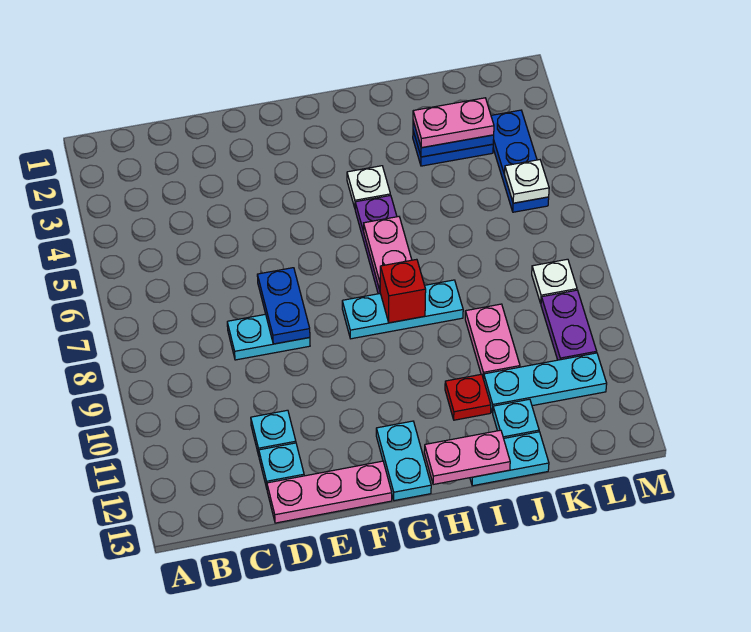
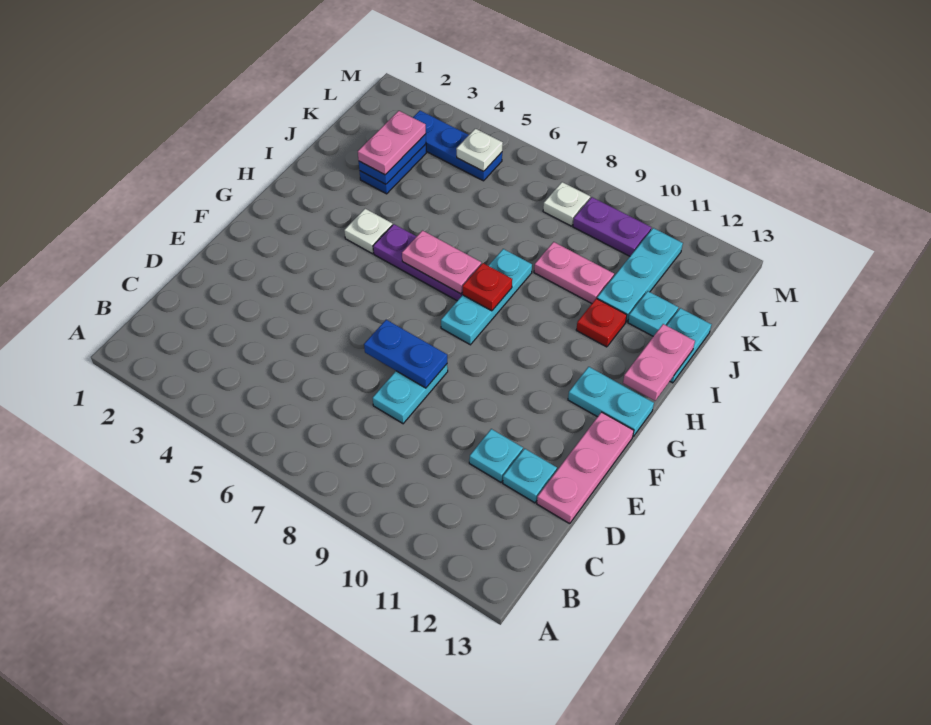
red brick H8 level 2 -> red plate H8 level 2

